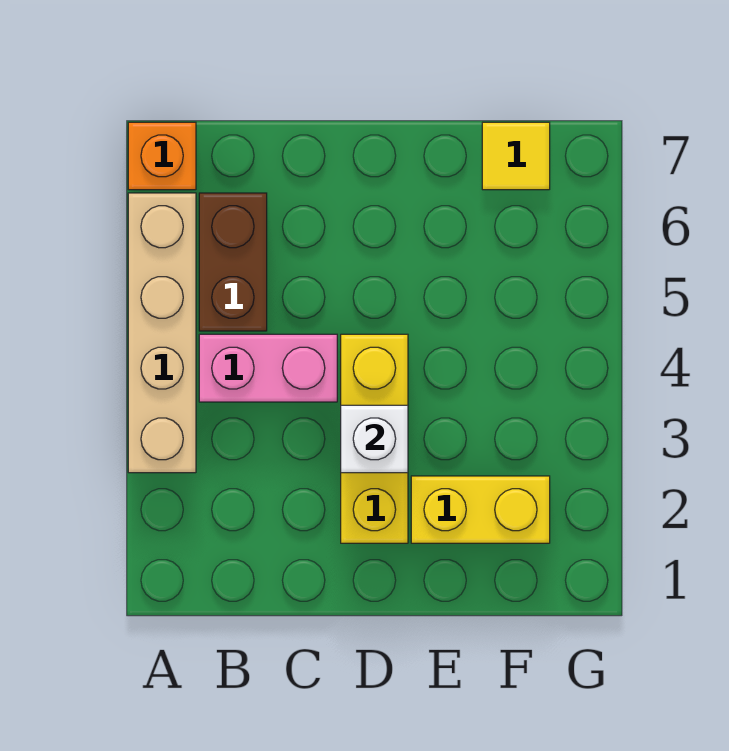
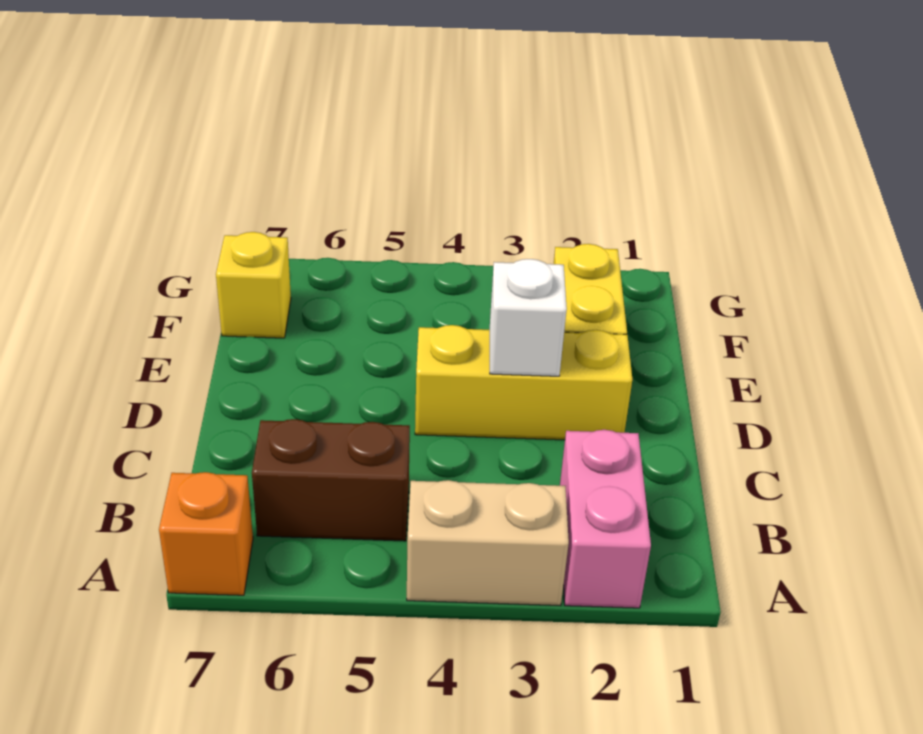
tan brick A3:A6 level 1 -> tan brick A3:A4 level 1
pink brick B4:C4 level 1 -> pink brick A2:B2 level 1
yellow tile F7 level 1 -> yellow brick F7 level 1

